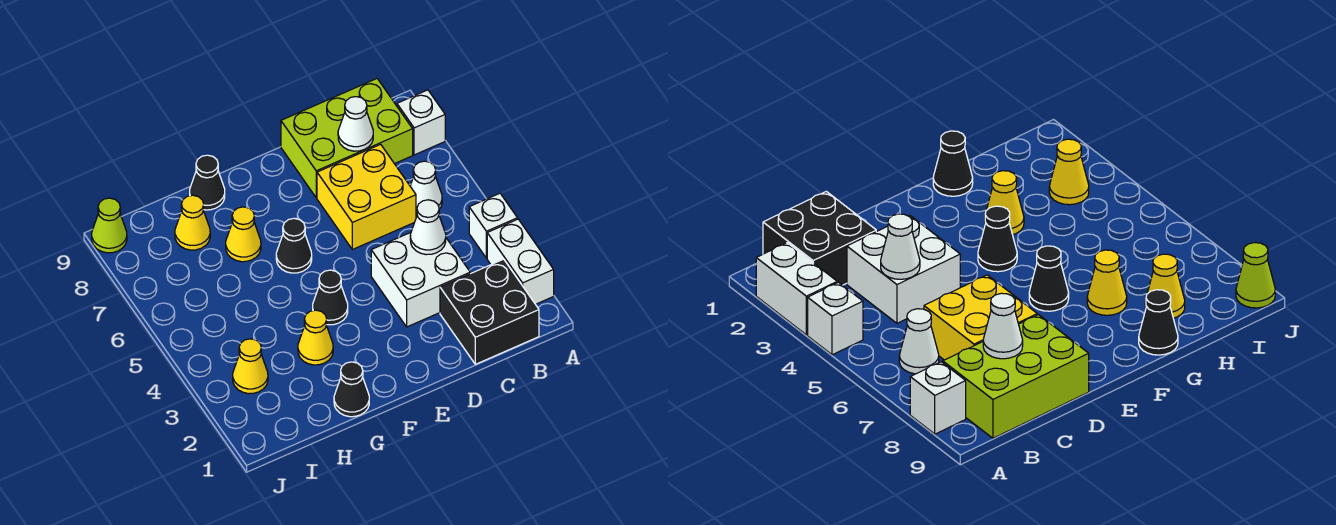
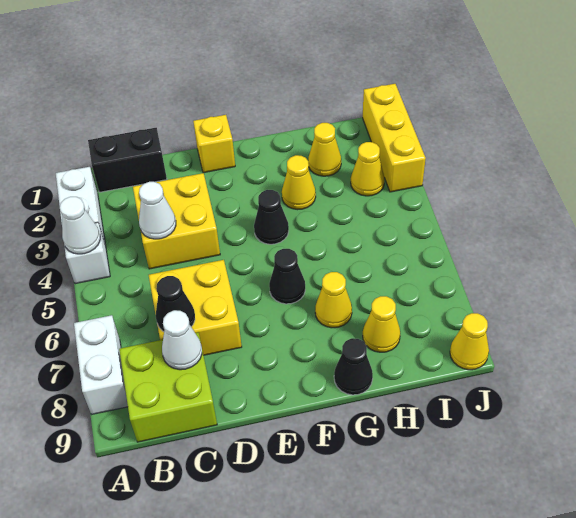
white brick A8 level 1 -> white brick A7:A8 level 1
black brick B1:C2 level 1 -> black brick B1:C1 level 1
white cone B6 level 1 -> white cone A4 level 2
lime brick B8:D9 level 1 -> lime brick B8:C9 level 1
white brick C3:D4 level 1 -> yellow brick C3:D4 level 1
none -> yellow brick E1 level 1
black cone G1 level 1 -> black cone C7 level 2
none -> yellow cone H2 level 1
none -> yellow brick J1:J3 level 1
lime cone J9 level 1 -> yellow cone J9 level 1

